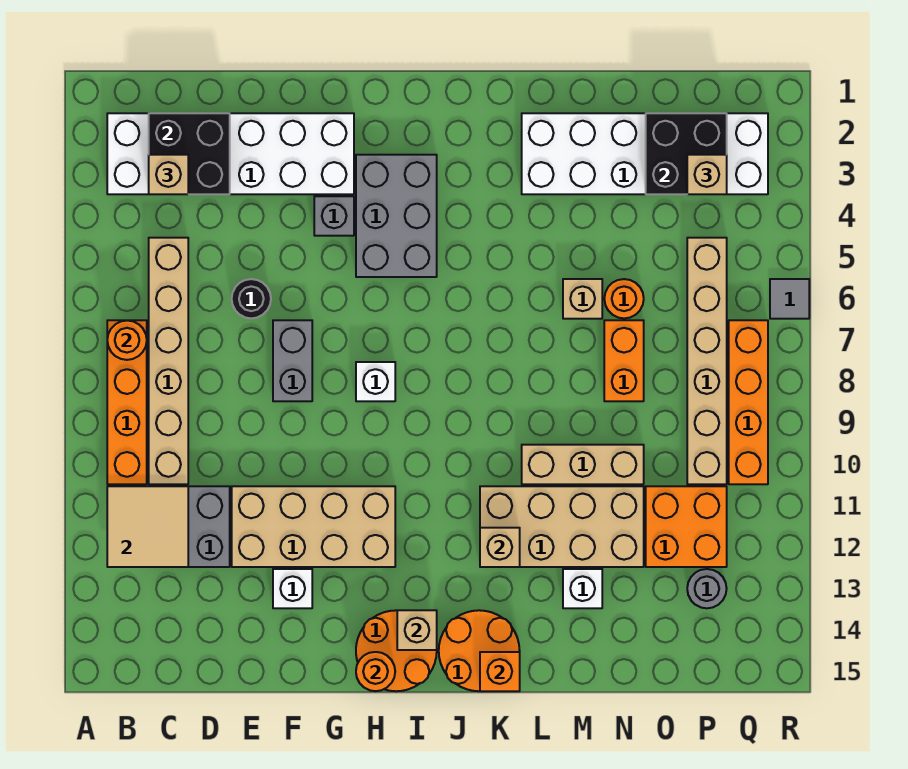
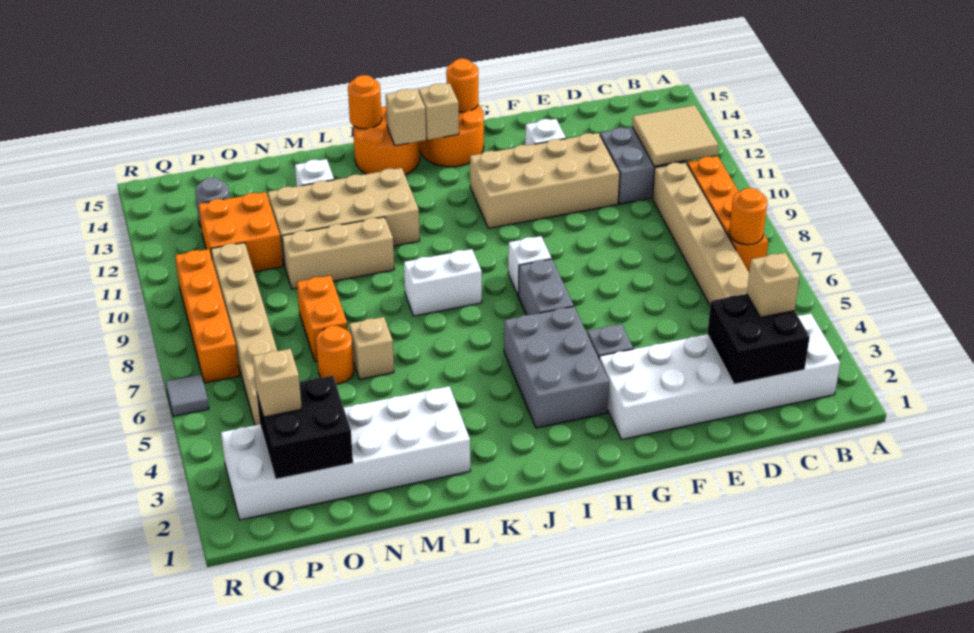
black round brick E6 level 1 -> none
grey brick F7:F8 level 1 -> grey brick H6:H7 level 1
none -> white brick J8:K8 level 1
tan brick K12 level 2 -> tan brick J14 level 2
orange brick K15 level 2 -> orange round brick K15 level 2

